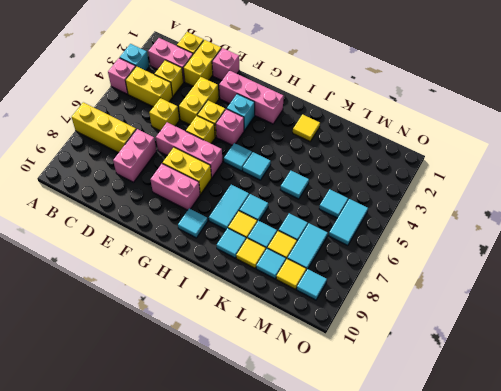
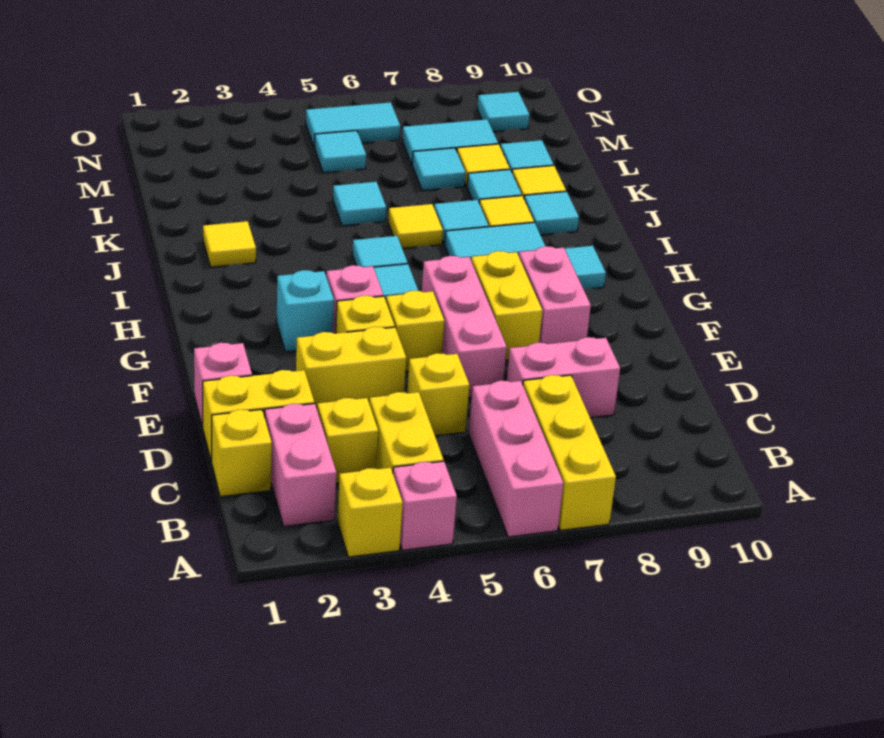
cyan brick A3 level 1 -> yellow brick A3 level 1
pink brick F2:H2 level 1 -> pink brick A6:C6 level 1
yellow tile M9 level 1 -> yellow tile J6 level 1

